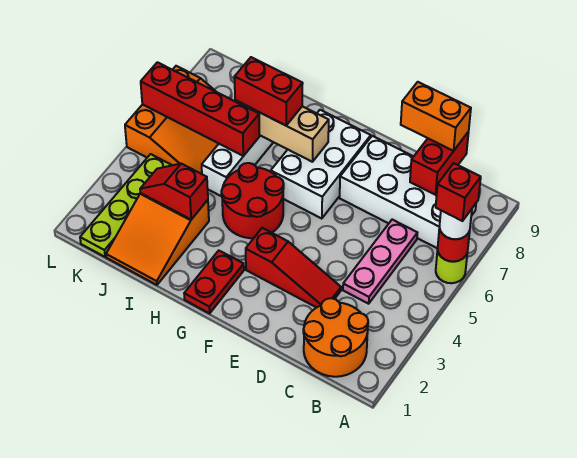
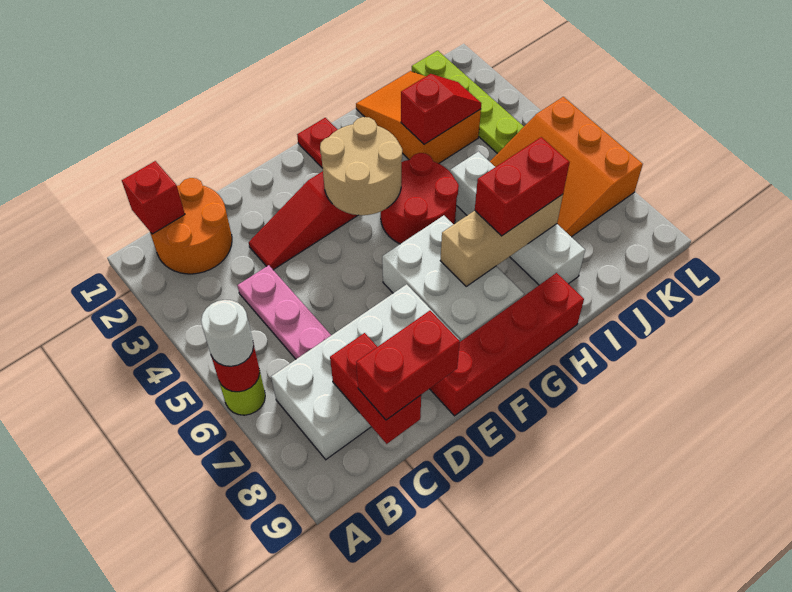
red brick A6 level 4 -> red brick B1 level 2
orange brick C9:D9 level 3 -> red brick C9:D9 level 3
none -> tan round brick F3:G4 level 2
red brick I6:L6 level 2 -> red brick E9:H9 level 1

